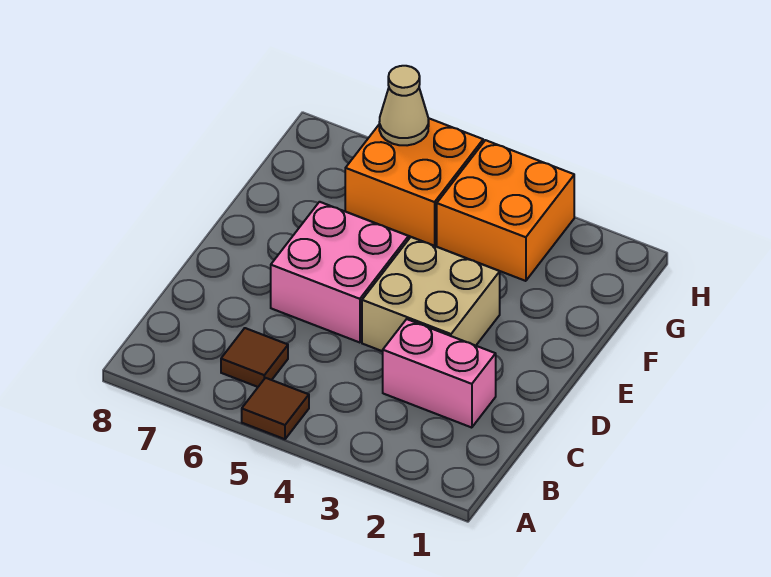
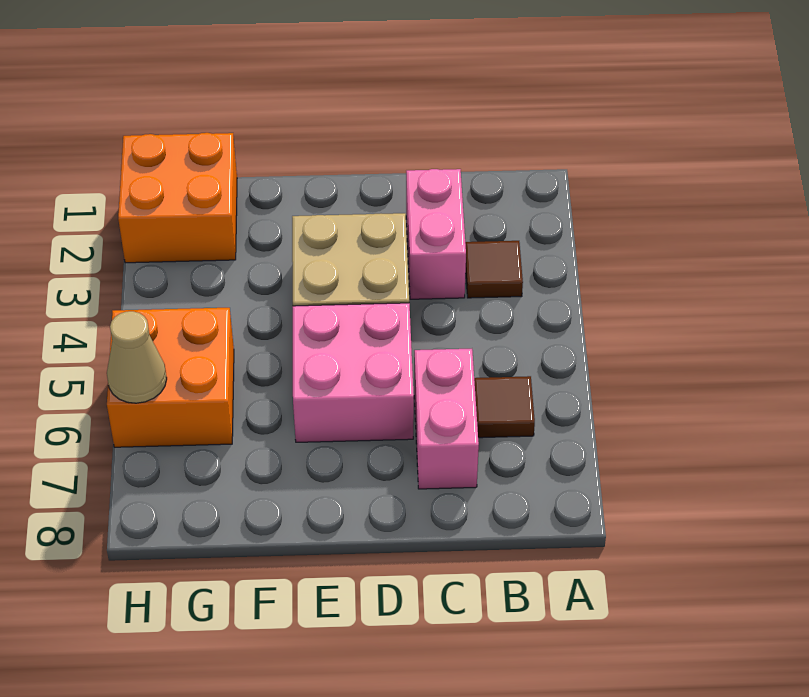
brown tile A5 level 1 -> brown tile B3 level 1
none -> pink brick C6:C7 level 1
orange brick G3:H4 level 1 -> orange brick G1:H2 level 1

